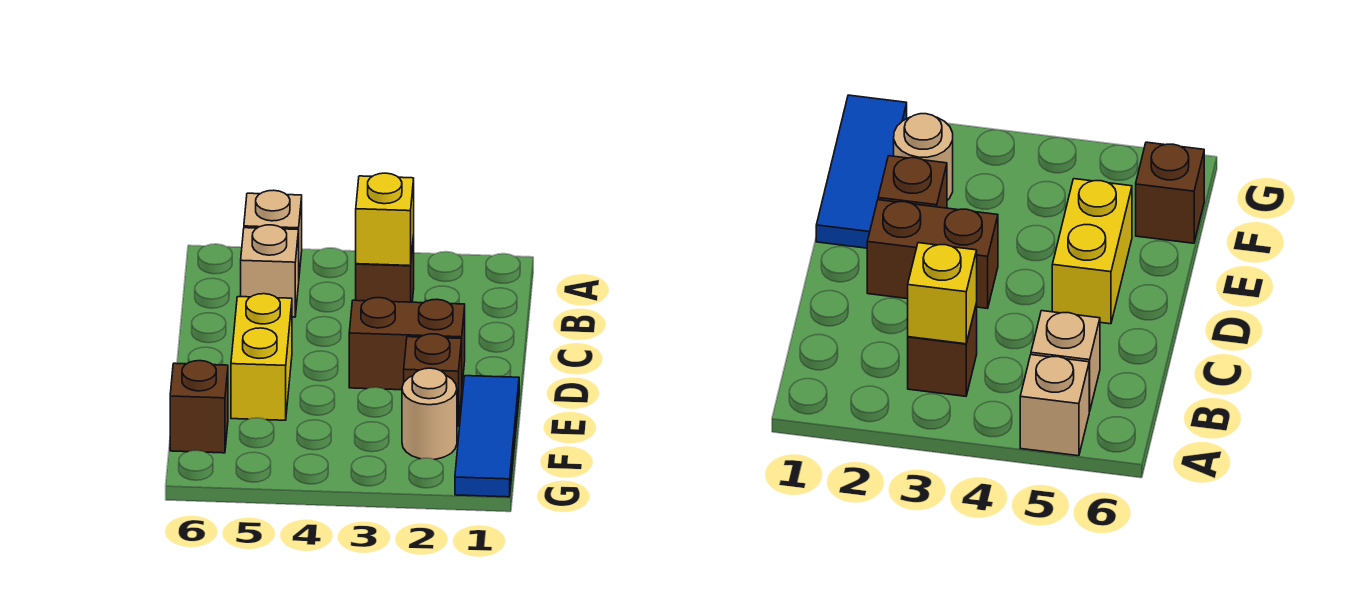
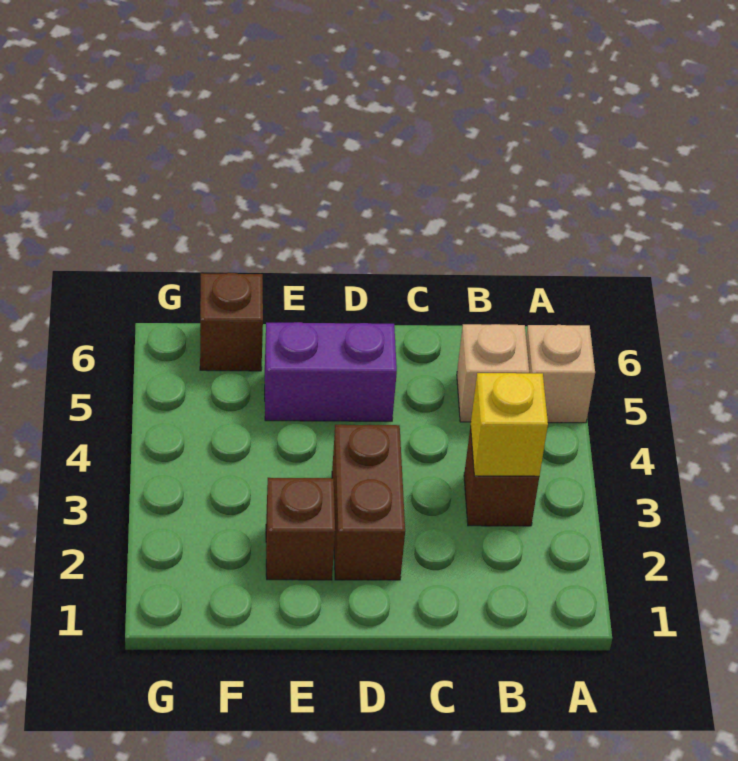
yellow brick D5:E5 level 1 -> purple brick D5:E5 level 1
blue tile E1:G1 level 1 -> none
tan round brick F2 level 1 -> none

